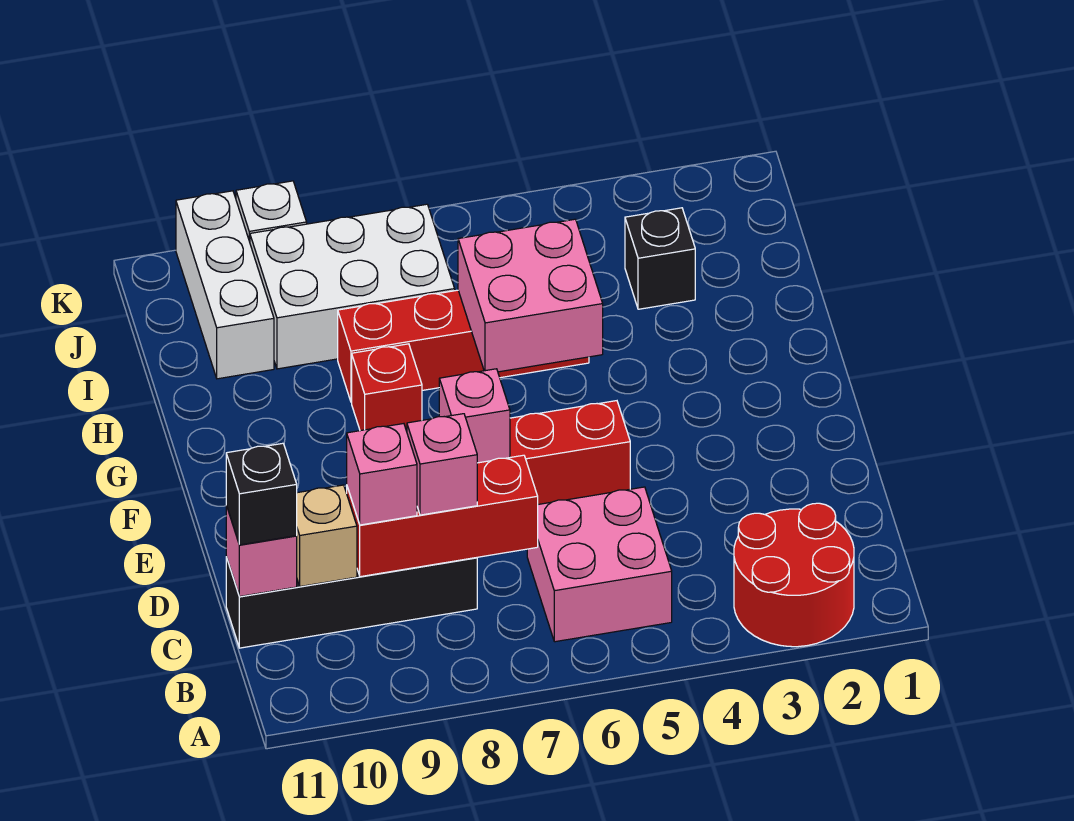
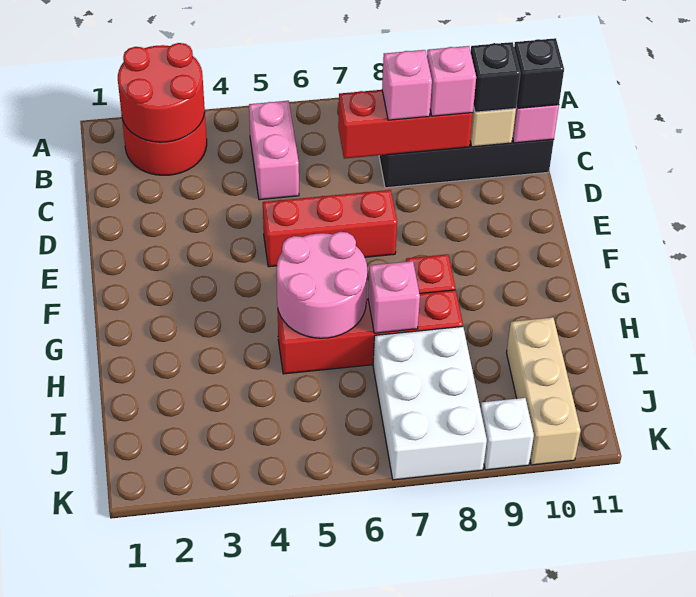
none -> red round brick A2:B3 level 2
pink brick B5:C6 level 1 -> pink brick B5:C5 level 1
pink brick E7 level 2 -> pink brick H7 level 2
pink brick G5:H6 level 2 -> pink round brick G5:H6 level 2
black brick I3 level 1 -> black brick C10 level 3
white brick I7:J9 level 1 -> white brick I7:K8 level 1
white brick I10:K10 level 1 -> tan brick I10:K10 level 1

